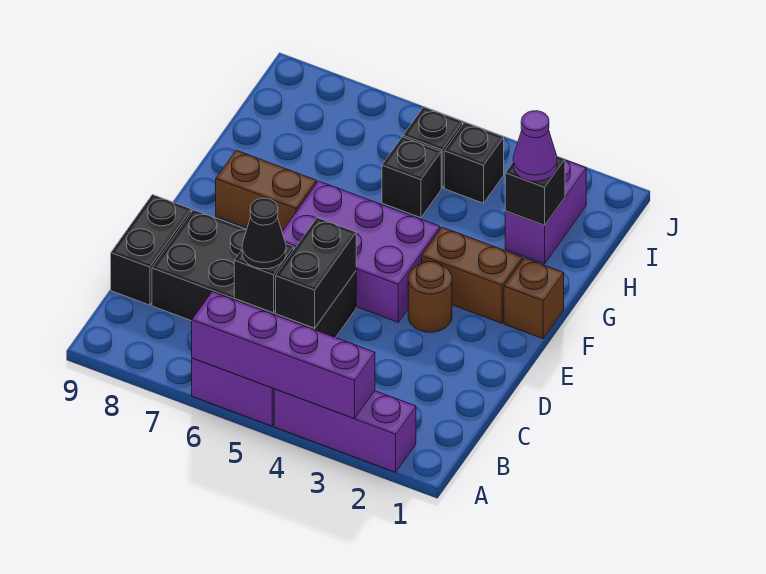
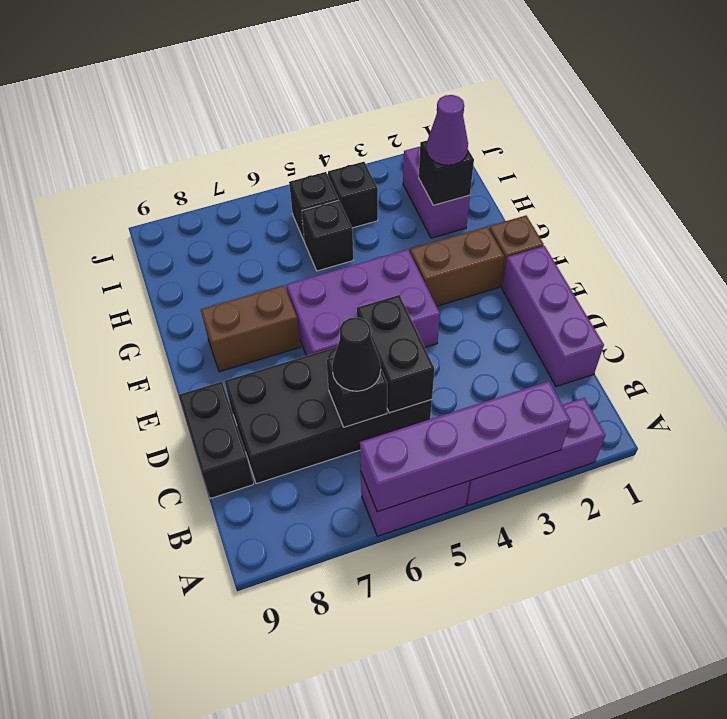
none -> purple brick C1:E1 level 1
brown round brick E3 level 1 -> none

